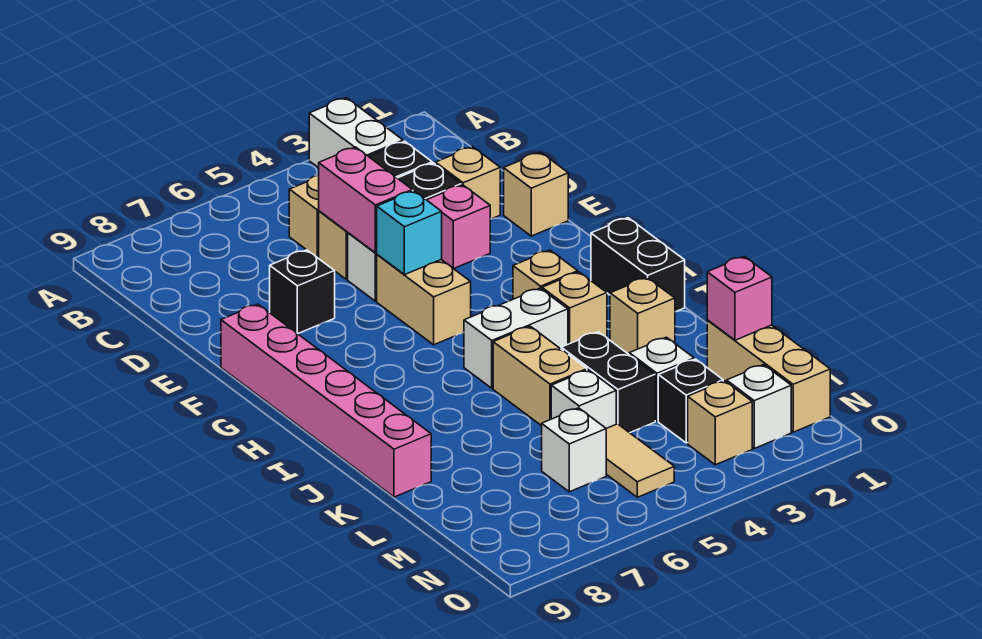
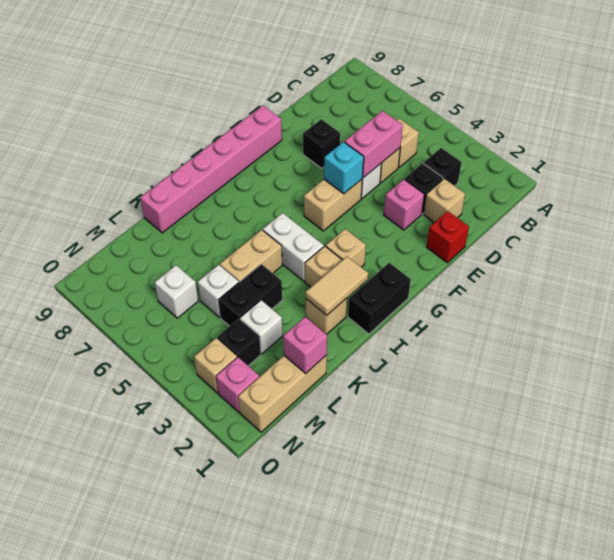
white brick A3:B3 level 1 -> none
tan brick E1 level 1 -> red brick E1 level 1
tan tile M5:N5 level 1 -> tan tile I2:J2 level 2
white brick N2 level 1 -> pink brick N2 level 1

